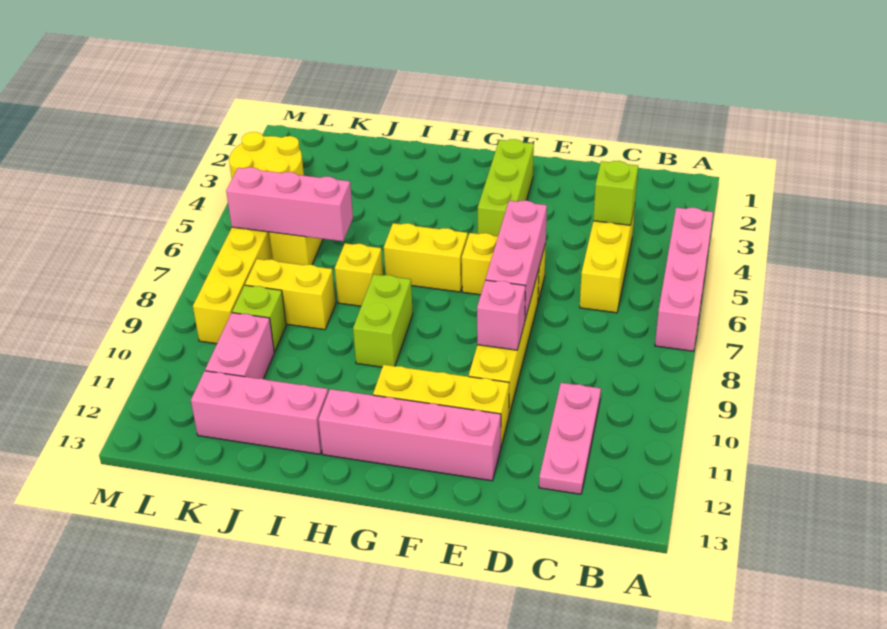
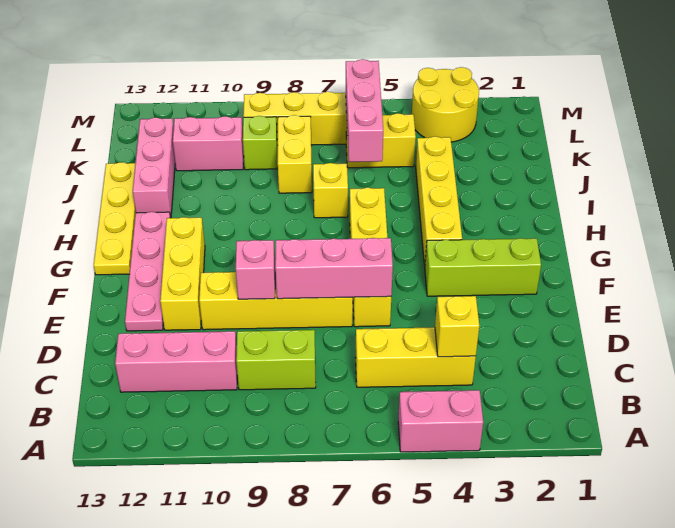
pink brick A4:A7 level 1 -> pink brick A4:A5 level 1
lime brick C4 level 2 -> yellow brick C4 level 2
pink plate C10:C12 level 1 -> pink brick C10:C12 level 1
pink brick E12:H12 level 1 -> pink plate E12:H12 level 1
none -> yellow brick G4:J4 level 1
none -> yellow plate G13:J13 level 1
lime brick H8:H9 level 1 -> lime brick C8:C9 level 1

